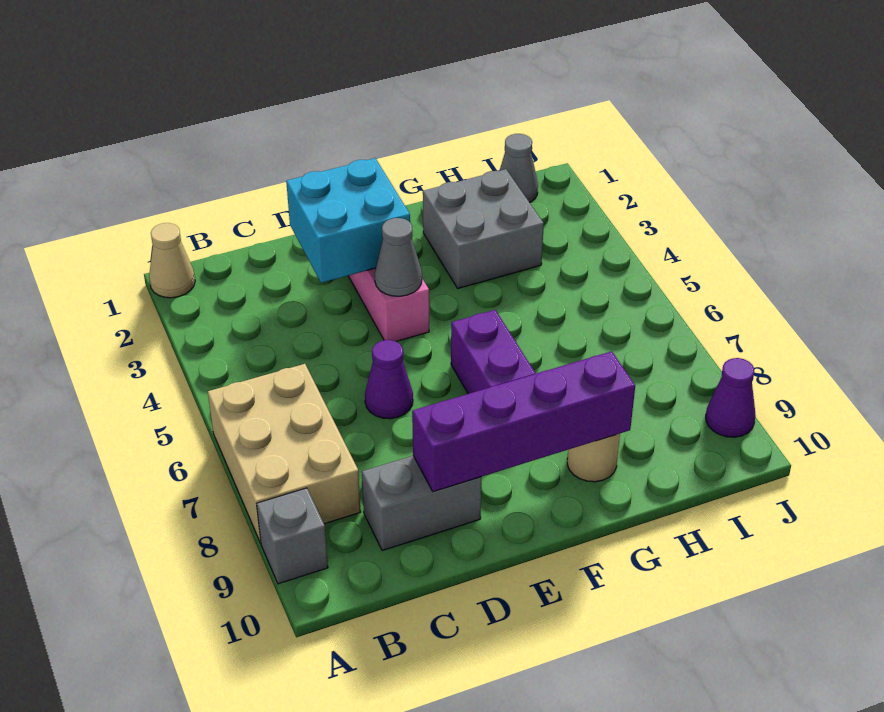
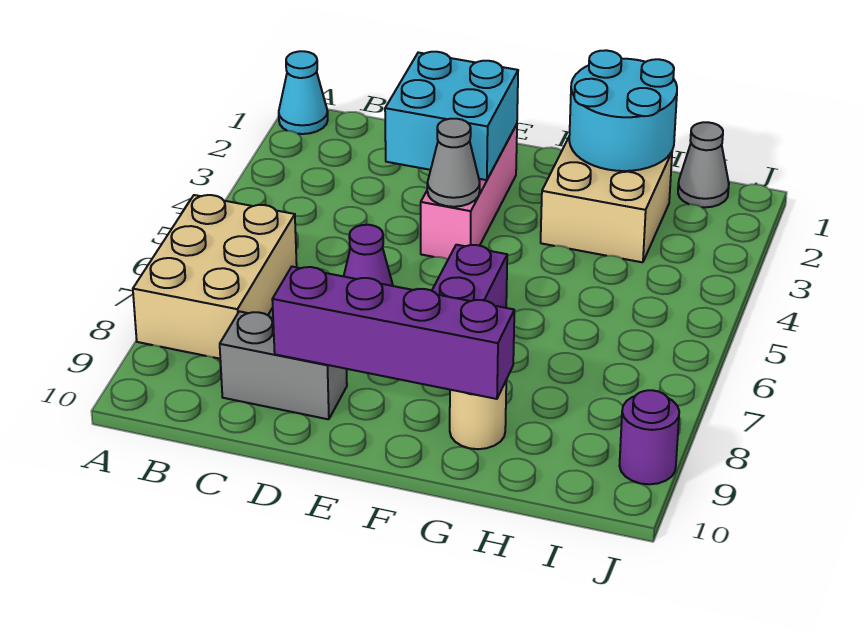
tan cone A1 level 1 -> cyan cone A1 level 1
grey brick A9 level 1 -> none
none -> cyan round brick G1:H2 level 2
grey brick G2:H3 level 1 -> tan brick G2:H3 level 1
purple cone J9 level 1 -> purple round brick J9 level 1

